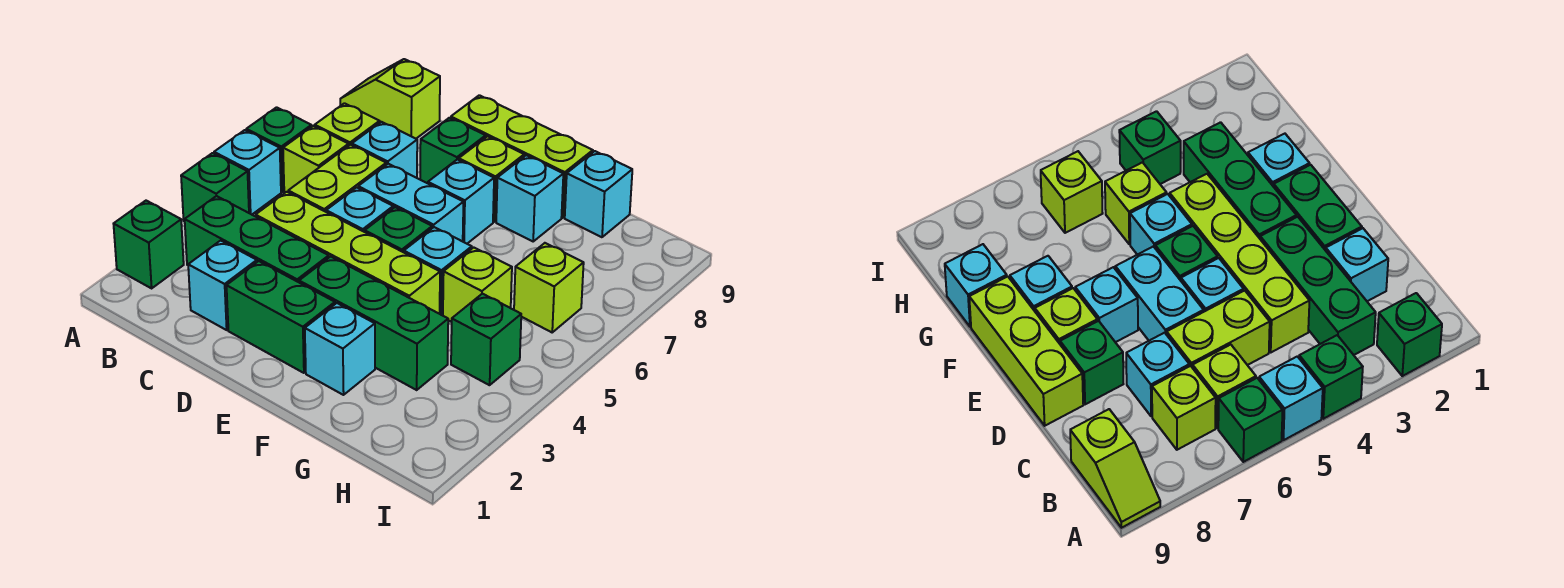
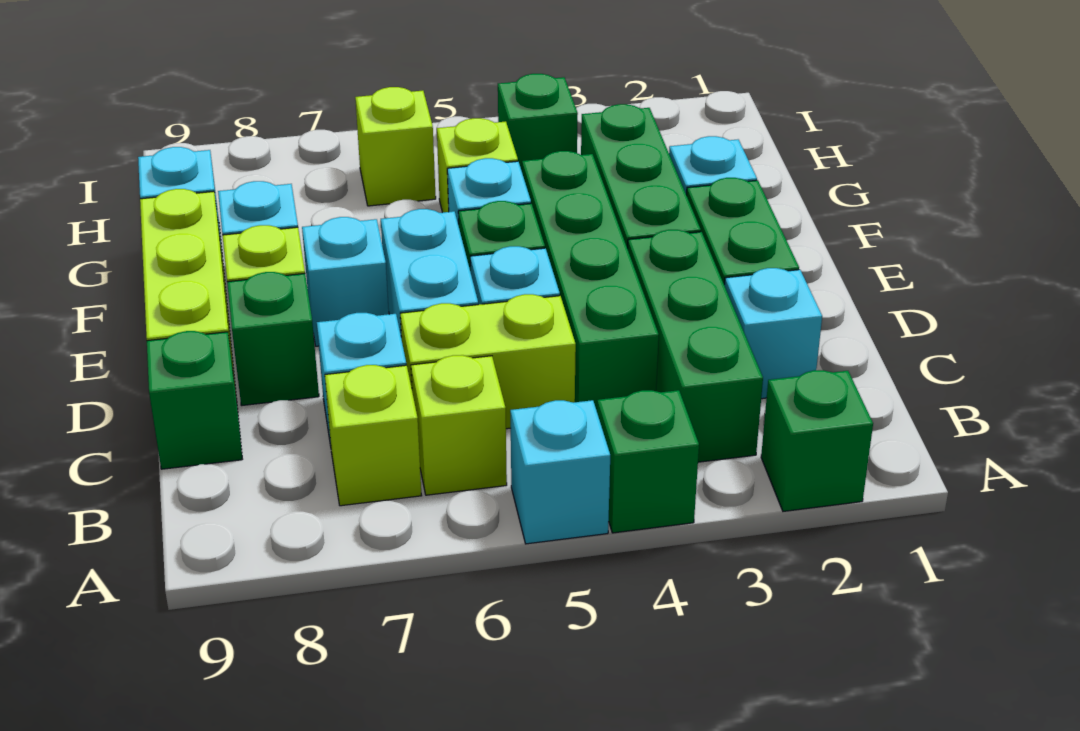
green brick A6 level 1 -> green brick C9 level 1
lime slope A9:B9 level 1 top B -> none
lime brick C4:F4 level 1 -> green brick C4:F4 level 1

